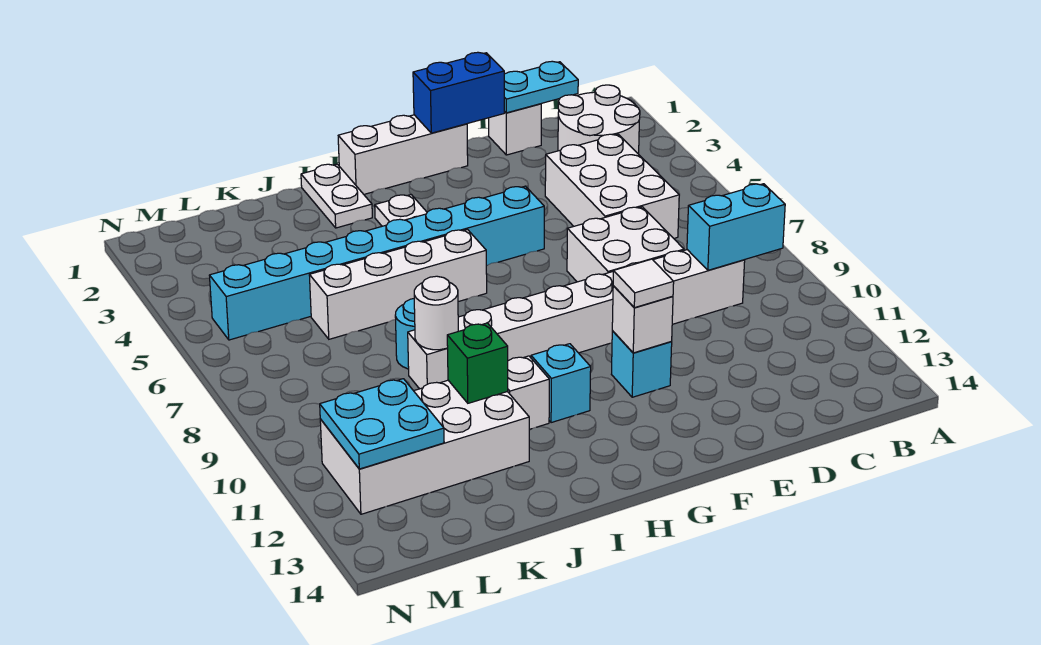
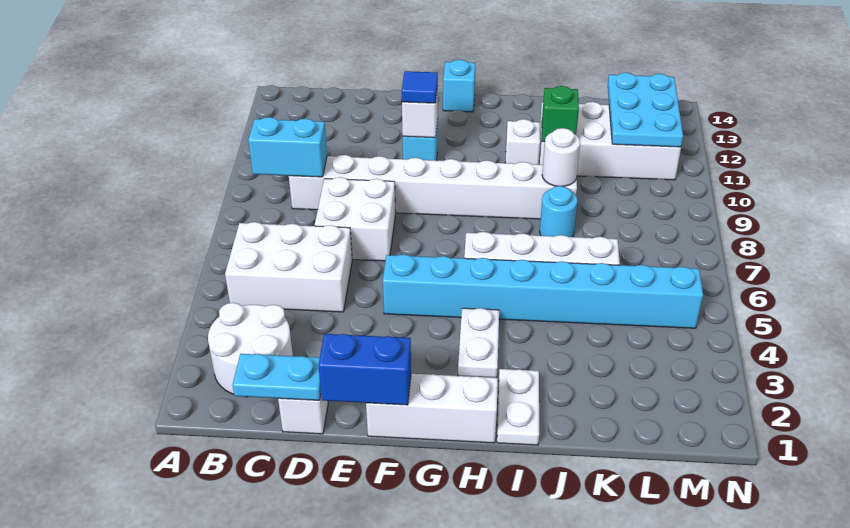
white brick C4:D6 level 1 -> white brick B5:D6 level 1
white tile F11 level 3 -> blue tile F11 level 3
cyan brick H11 level 1 -> cyan brick G14 level 1
cyan plate L11:M12 level 2 -> cyan plate L11:M13 level 2

